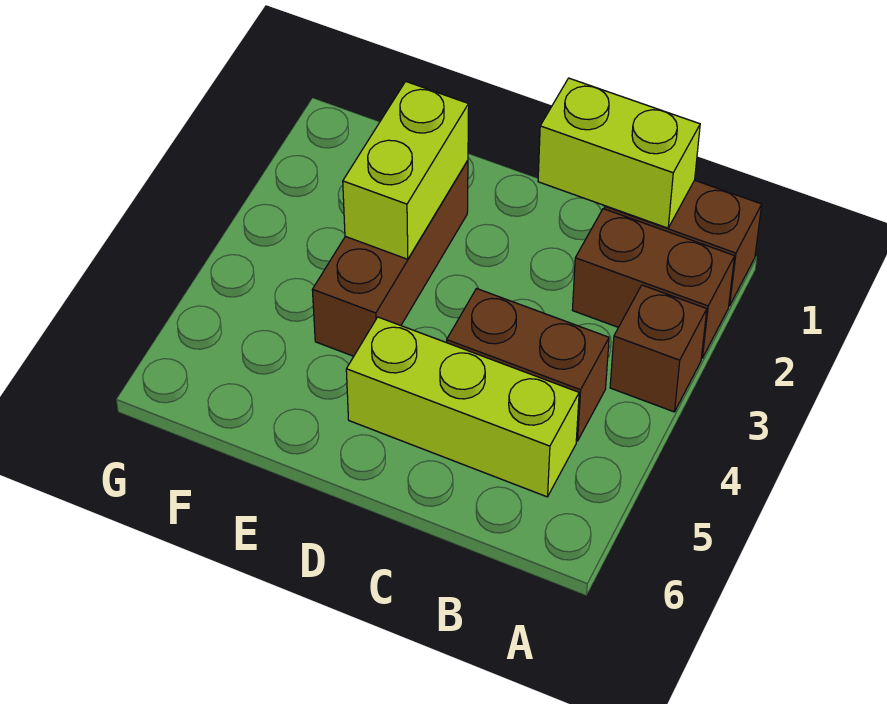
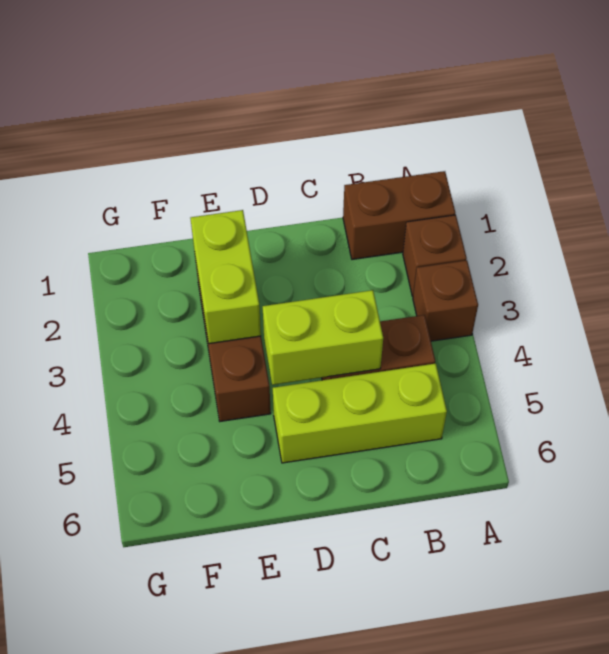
brown brick A2:B2 level 1 -> brown brick A2 level 1
lime brick B1:C1 level 2 -> lime brick C4:D4 level 2

